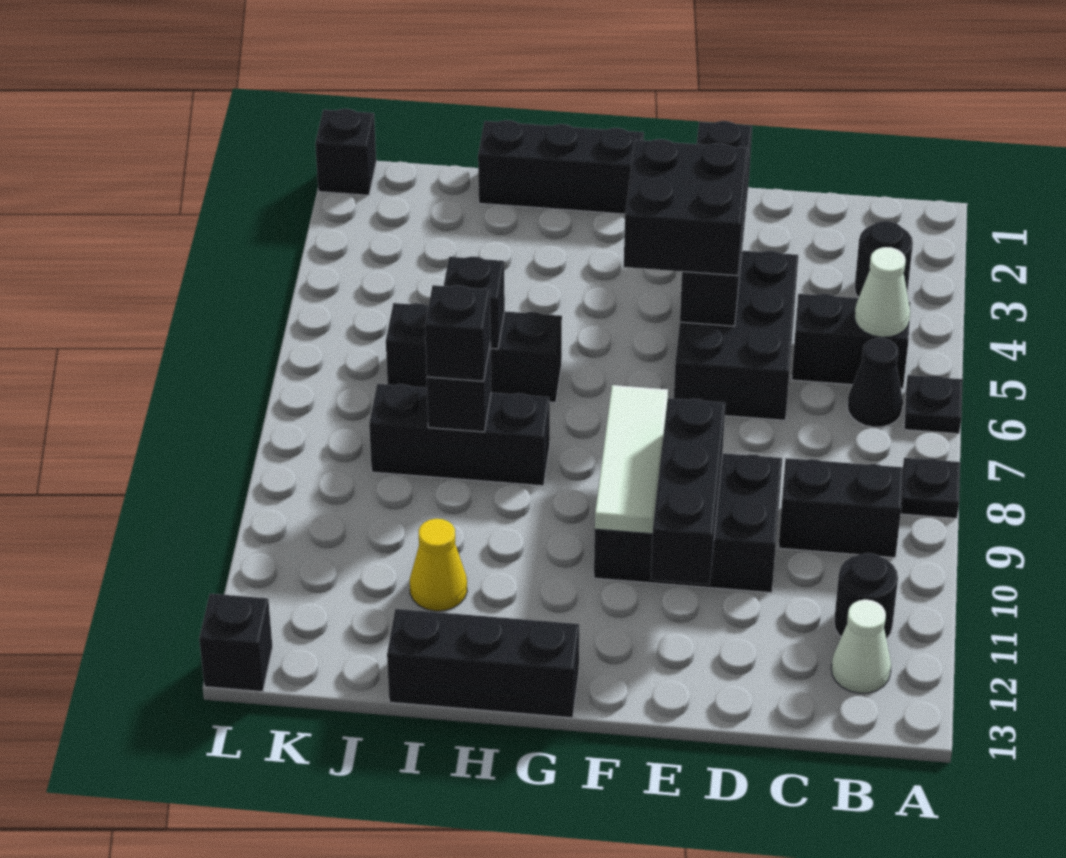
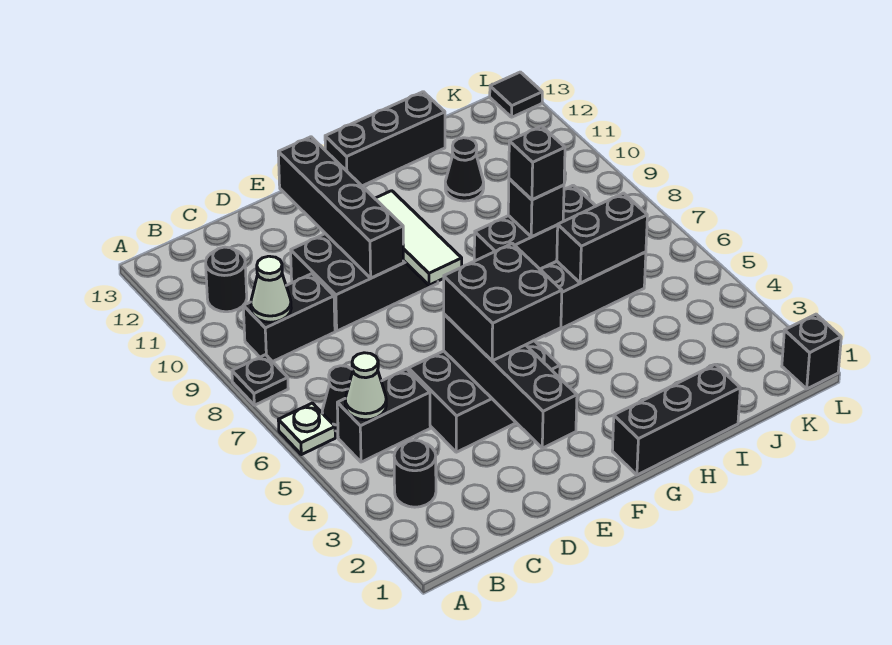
black plate A6 level 1 -> white plate A6 level 1
white cone B12 level 1 -> white cone B9 level 2
black brick D4:E6 level 1 -> black brick D4:F5 level 1
black brick E9:E11 level 2 -> black brick E9:E12 level 2
black brick I6 level 2 -> black brick I6:J6 level 2
yellow cone I11 level 1 -> black cone I11 level 1
black brick L13 level 1 -> black tile L13 level 1

